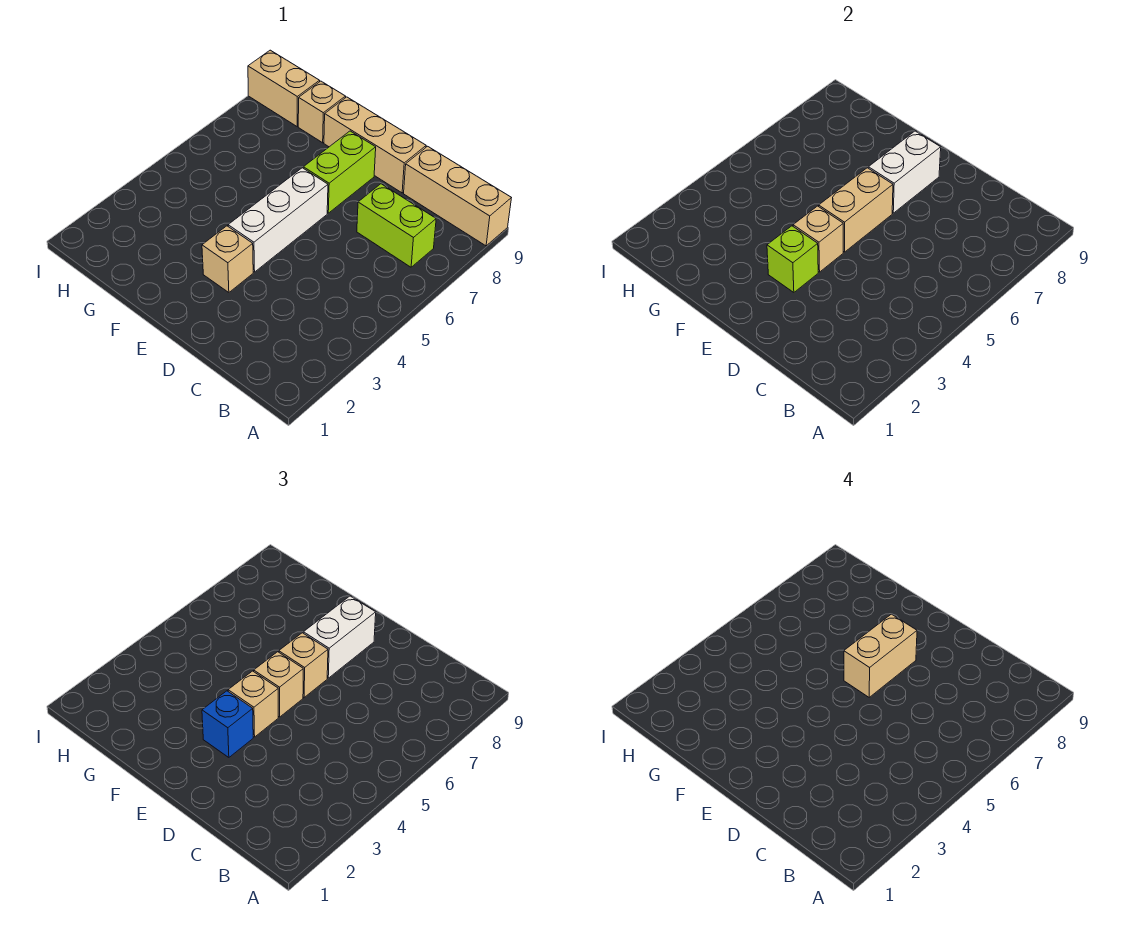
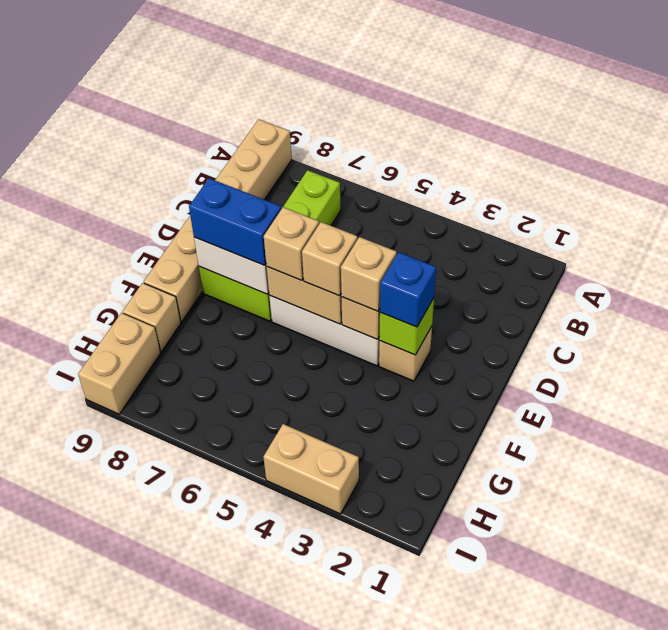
tan brick E6:E7 level 4 -> tan brick I3:I4 level 1
white brick E7:E8 level 3 -> blue brick E7:E8 level 3

